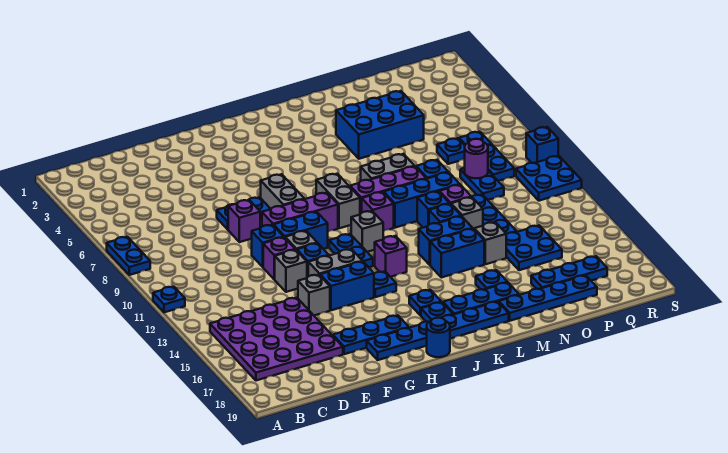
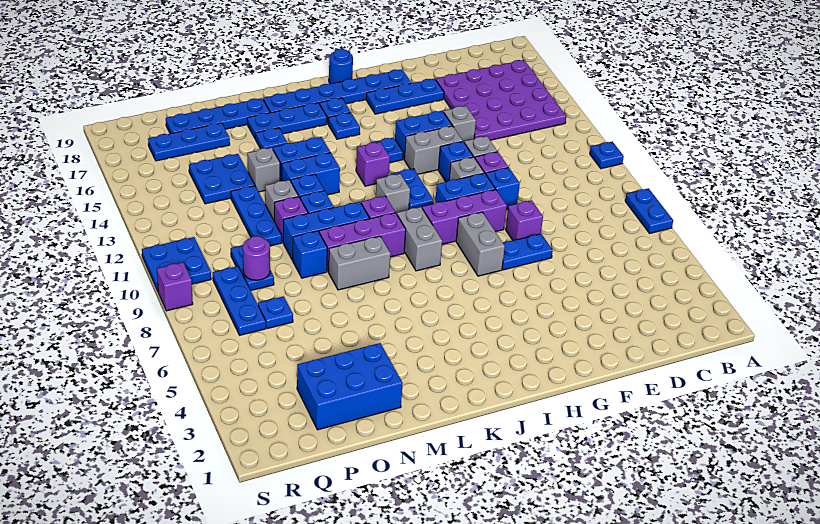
blue brick M4:O5 level 1 -> blue brick N2:P3 level 1
blue brick S9 level 1 -> purple brick S9 level 1

